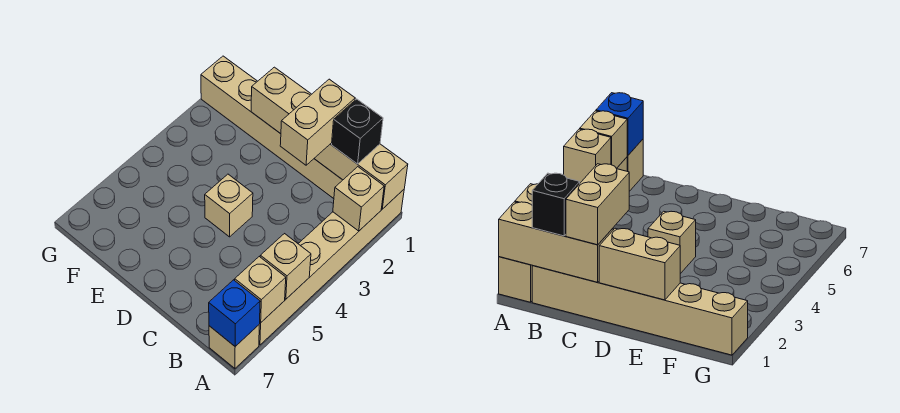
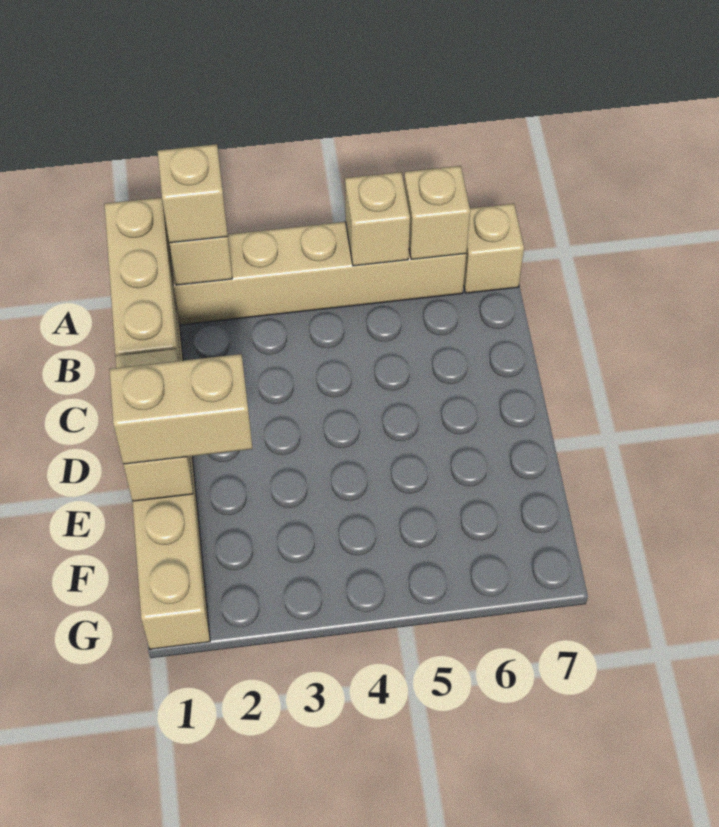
blue brick A7 level 2 -> none
black brick B1 level 3 -> none
tan brick C1:C2 level 3 -> tan brick E1:E2 level 3
tan brick D4 level 1 -> tan brick A2 level 3

